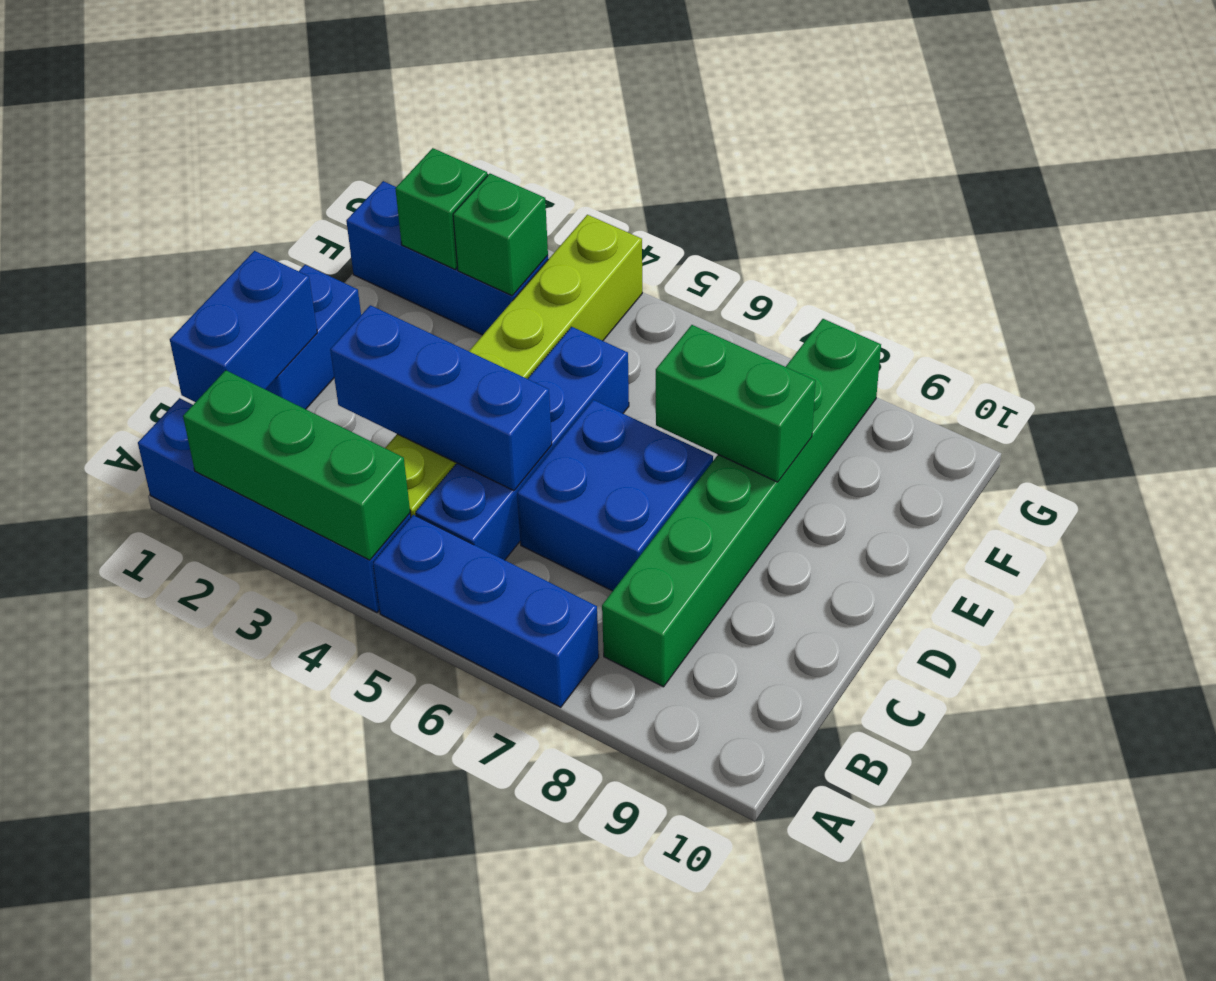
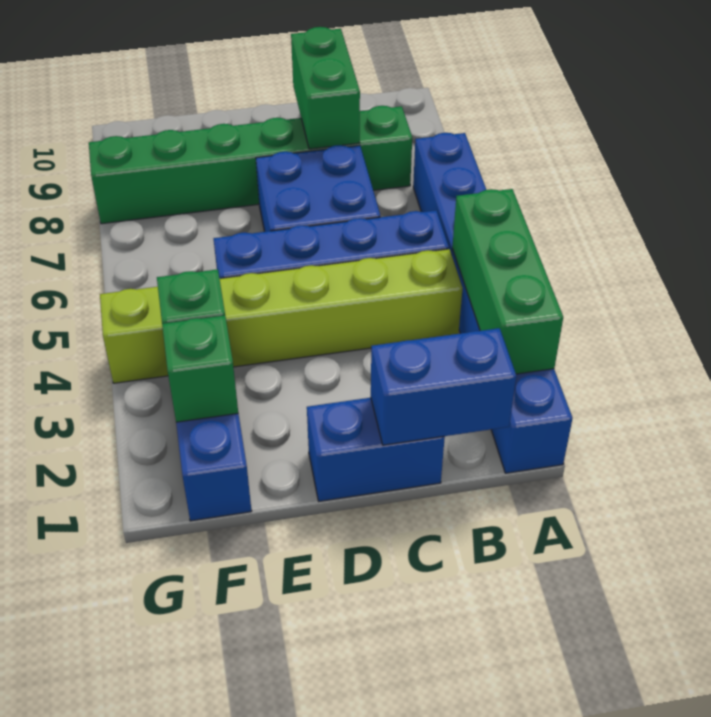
blue brick C3:C5 level 2 -> none
green brick E7:E8 level 2 -> green brick C8:C9 level 2

